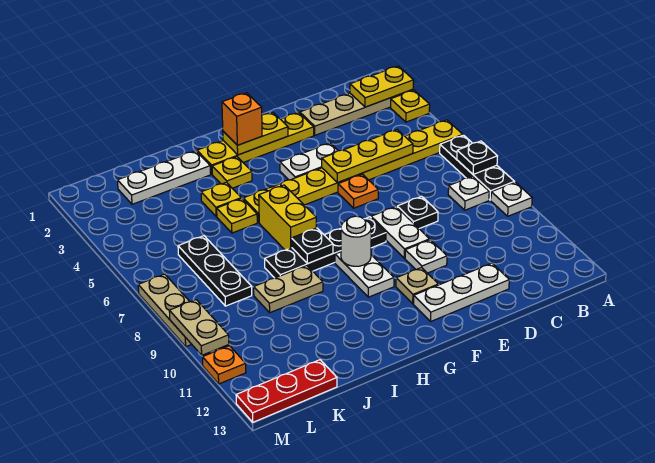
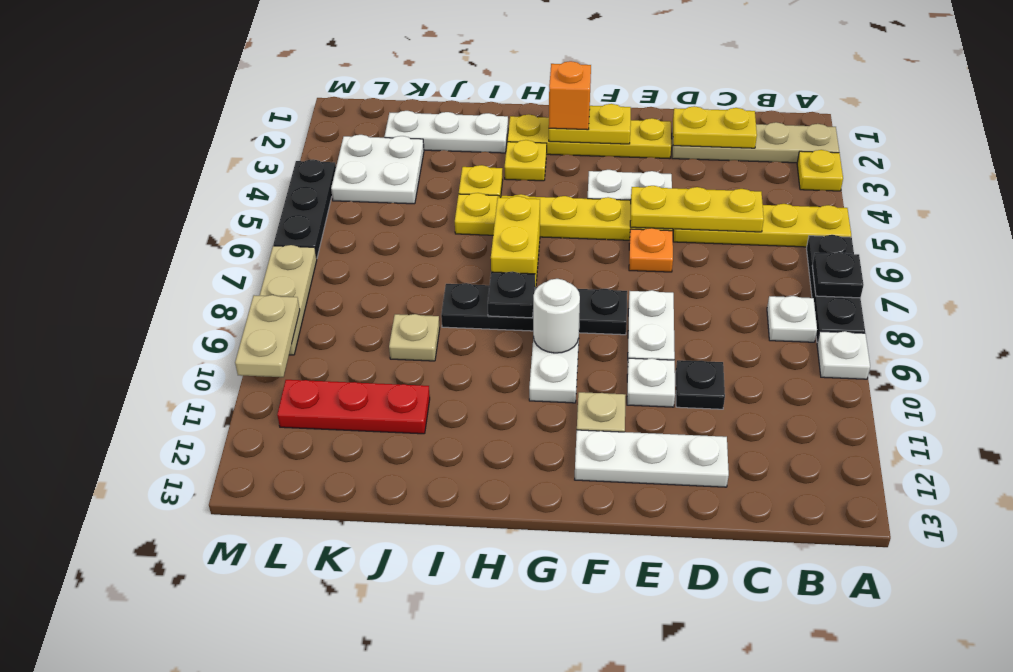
yellow plate A2:B2 level 2 -> yellow plate C2:D2 level 2
black plate D8 level 1 -> black plate D10 level 1
tan plate I9:J9 level 1 -> tan plate J9 level 1
none -> white plate K3:L4 level 1
black plate K6:K8 level 1 -> black plate M4:M6 level 1
red plate K13:M13 level 1 -> red plate J11:L11 level 1
orange plate M11 level 1 -> none

